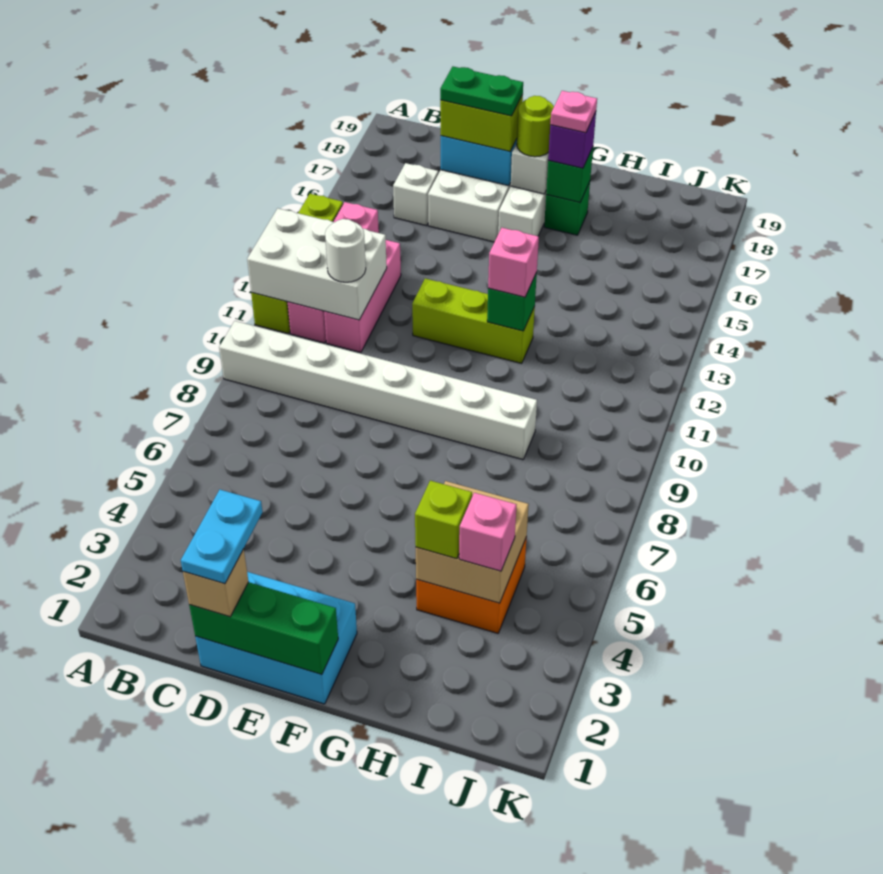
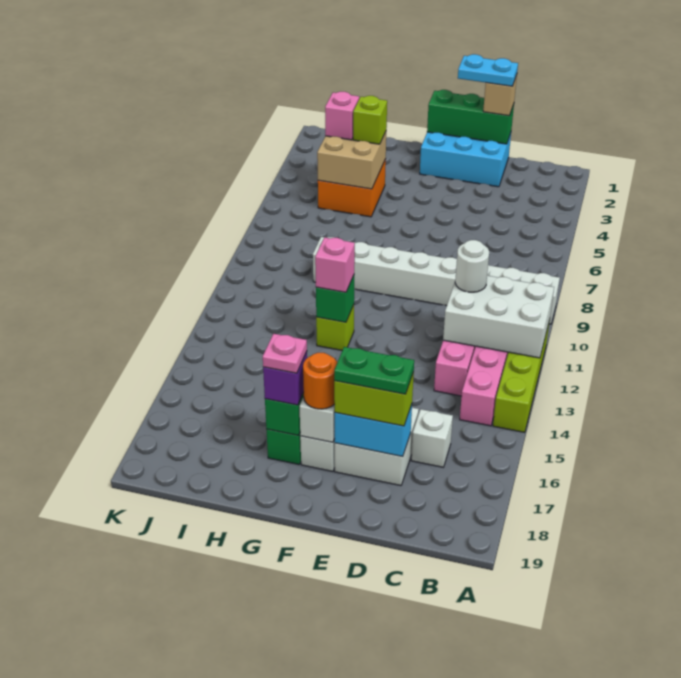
cyan plate D1:D2 level 4 -> cyan plate D1:E1 level 4
lime brick E12:G12 level 1 -> lime brick G12 level 1
lime round brick F17 level 3 -> orange round brick F17 level 3

